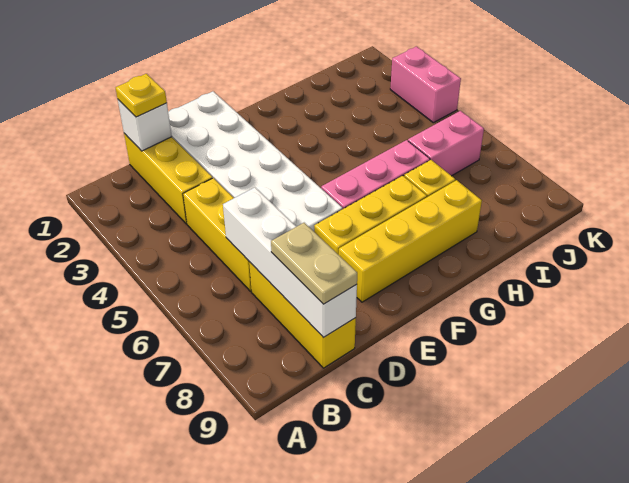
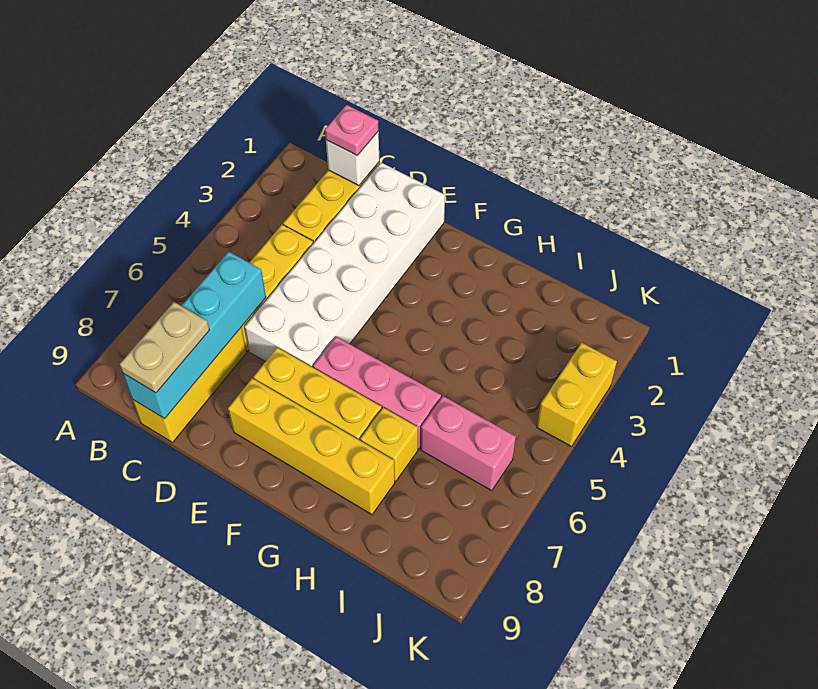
yellow plate C1 level 3 -> pink plate C1 level 3
white brick C6:C9 level 2 -> cyan brick C6:C9 level 2
pink brick K3:K4 level 1 -> yellow brick K3:K4 level 1

